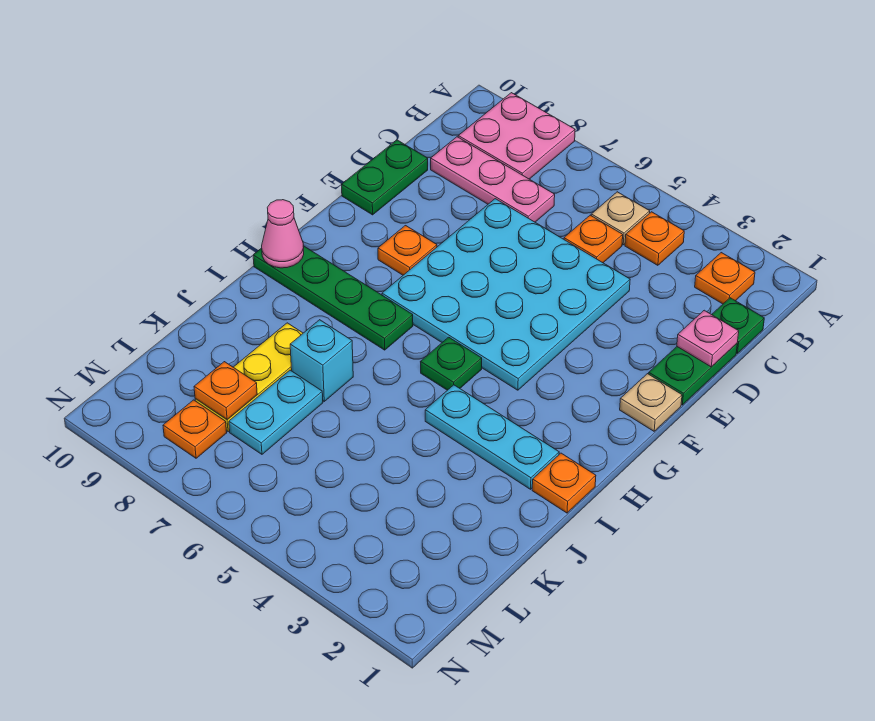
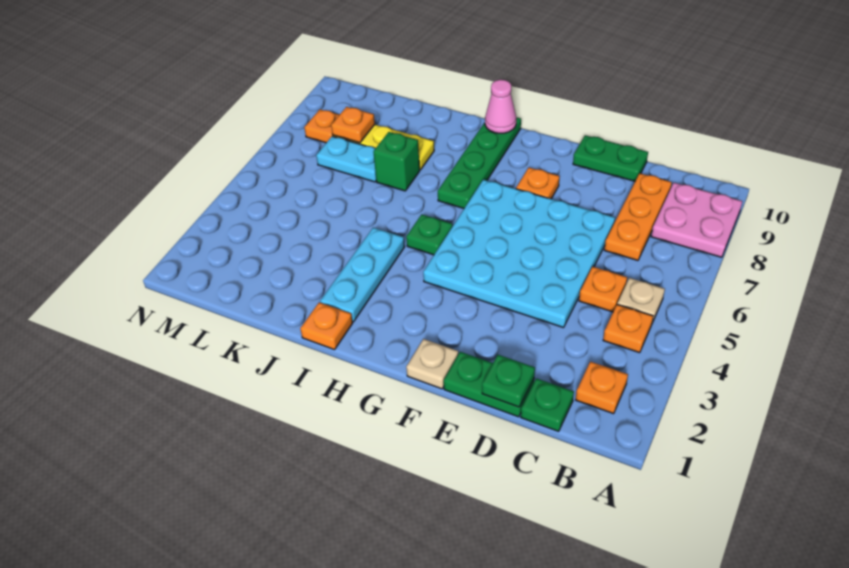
pink plate C7:C9 level 1 -> orange plate C7:C9 level 1
pink plate D1 level 2 -> green plate D1 level 2
cyan brick J7 level 1 -> green brick J7 level 1

